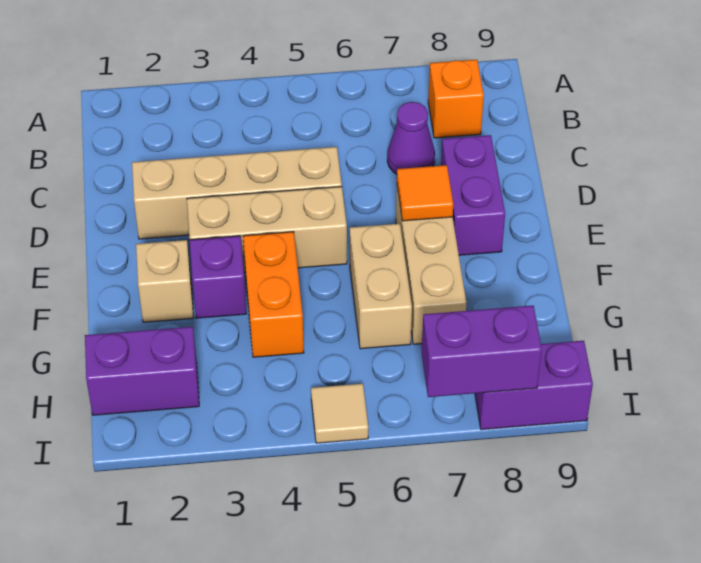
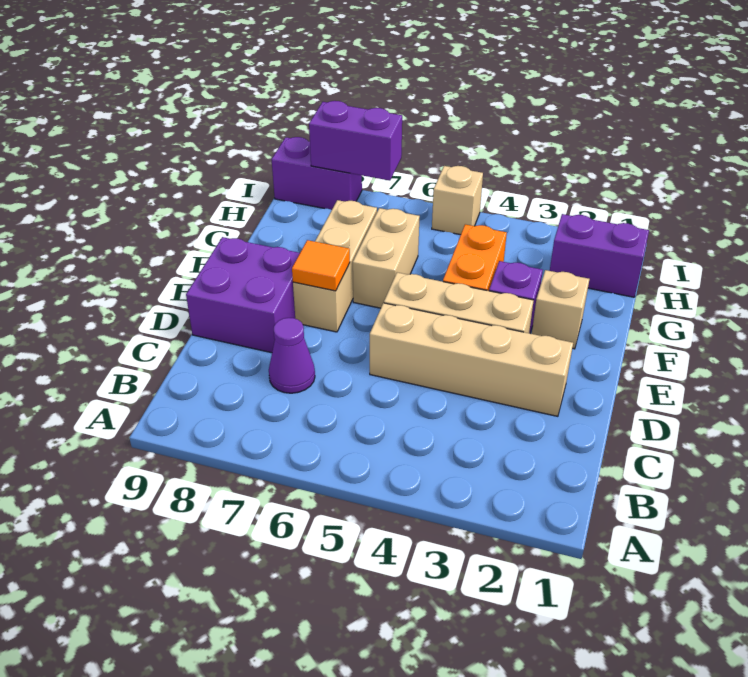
orange brick B8 level 1 -> none
purple brick D8:E8 level 1 -> purple brick D8:E9 level 1
tan tile I5 level 1 -> tan brick I5 level 1

